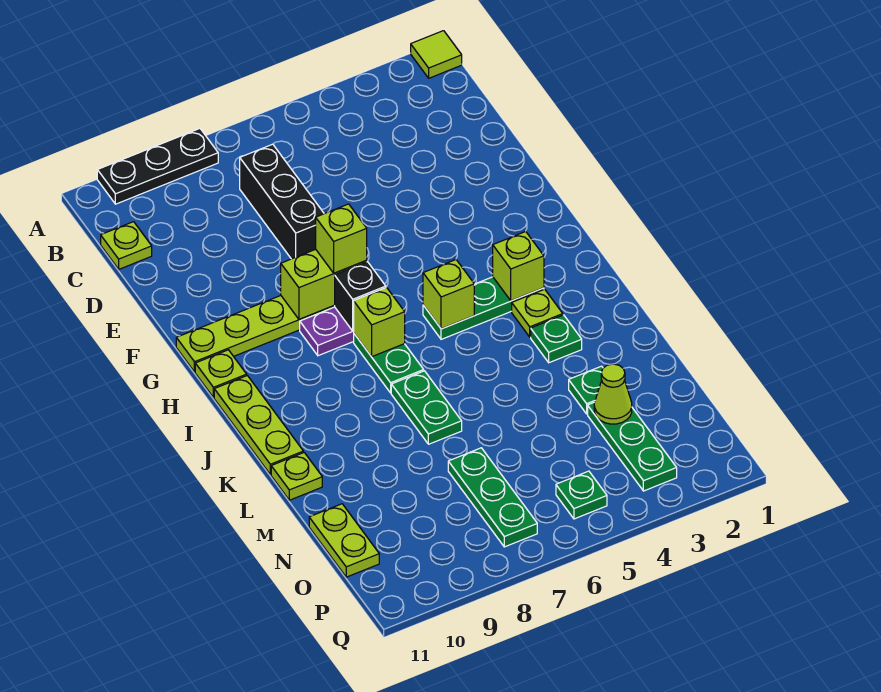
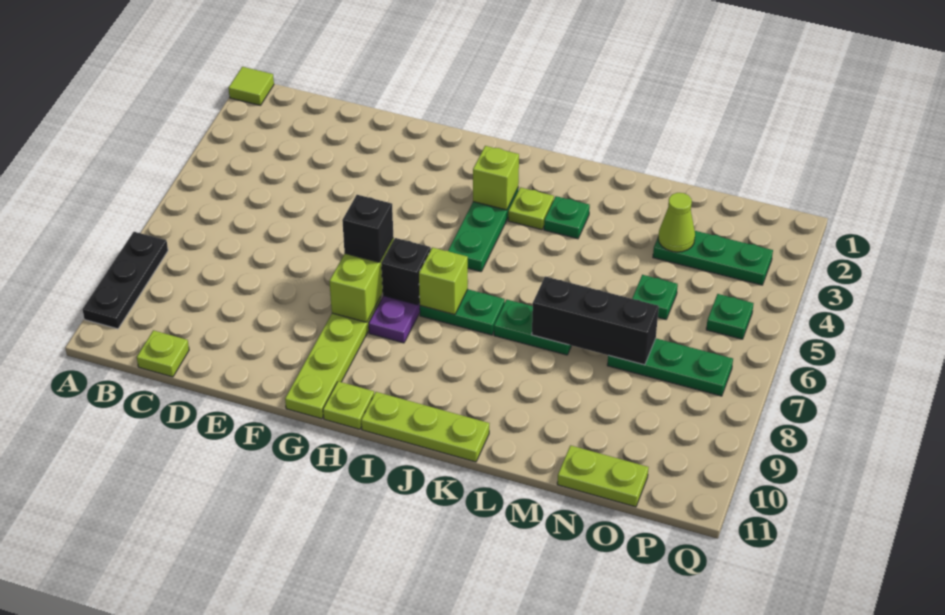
black brick C7:E7 level 1 -> black brick L7:N7 level 2
lime brick G7 level 3 -> black brick G7 level 3
lime brick I5 level 2 -> none
lime plate L11 level 1 -> none
green plate M3 level 1 -> green plate N5 level 1

